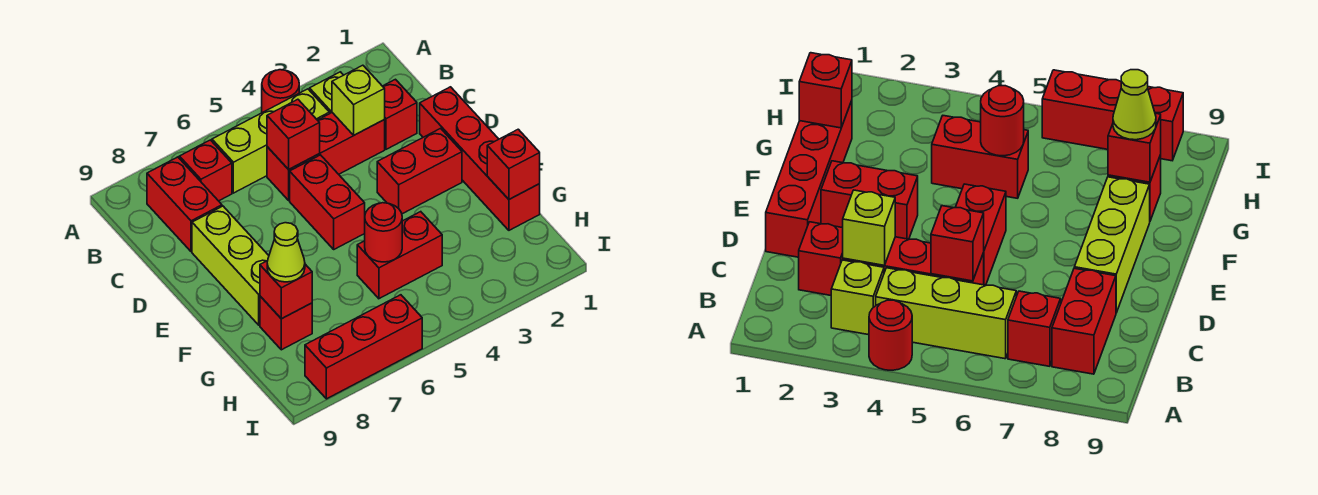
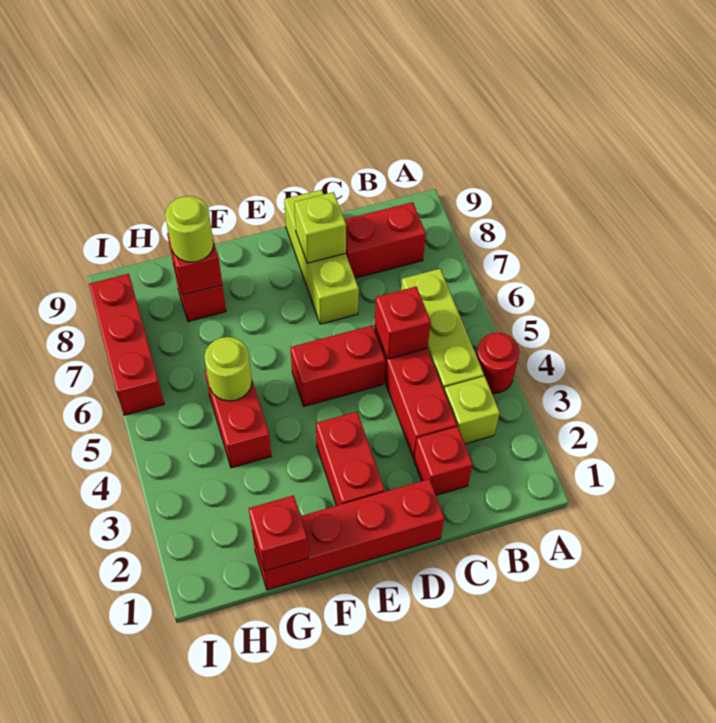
red brick B7 level 1 -> none
lime brick C3 level 2 -> lime brick D8 level 2
lime brick D8:F8 level 1 -> lime brick D7:D9 level 1
red round brick G5 level 2 -> lime round brick G5 level 2
lime cone G8 level 3 -> lime round brick G8 level 3

